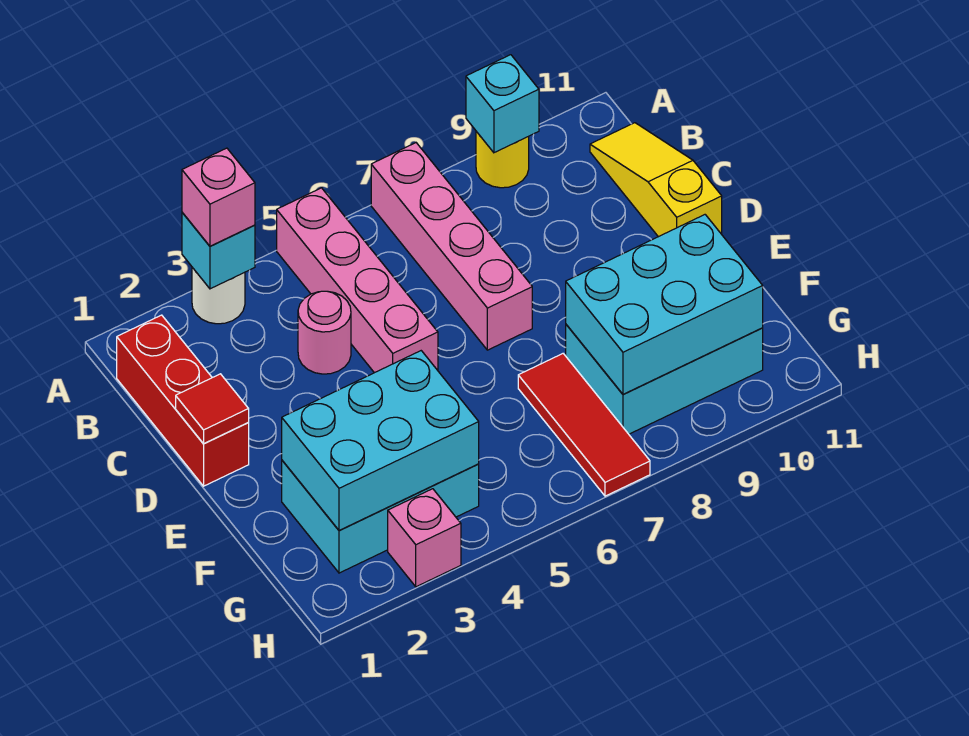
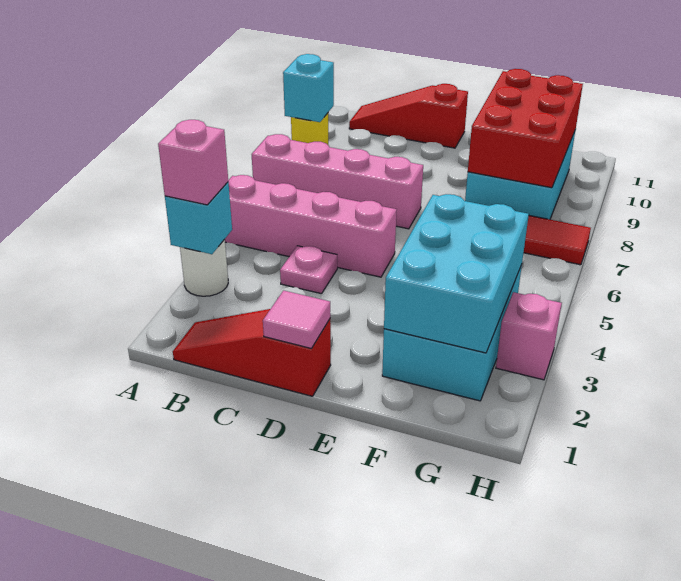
red brick B1:D1 level 1 -> red slope B1:D1 level 1 top D
yellow slope B11:D11 level 1 top D -> red slope B11:D11 level 1 top D
pink round brick C4 level 1 -> pink plate C4 level 1
red tile D1 level 2 -> pink tile D1 level 2
cyan brick F8:G10 level 2 -> red brick F8:G10 level 2

